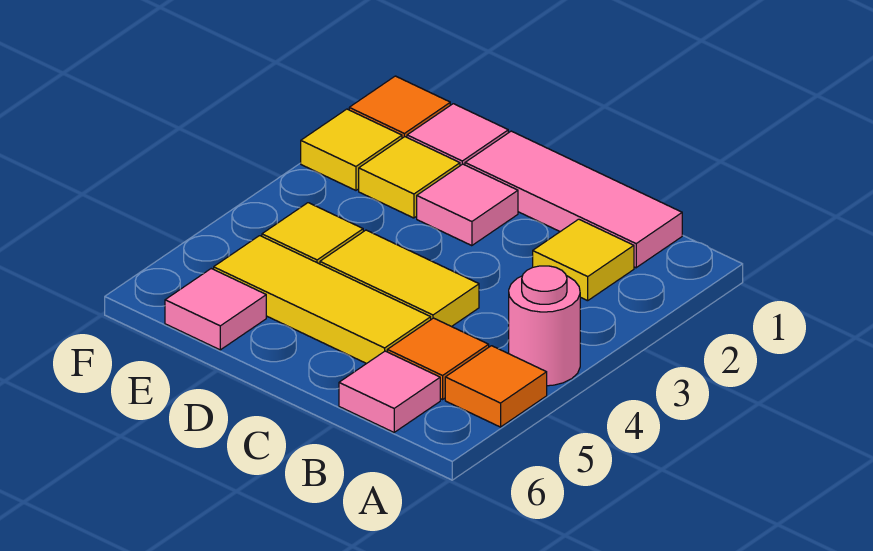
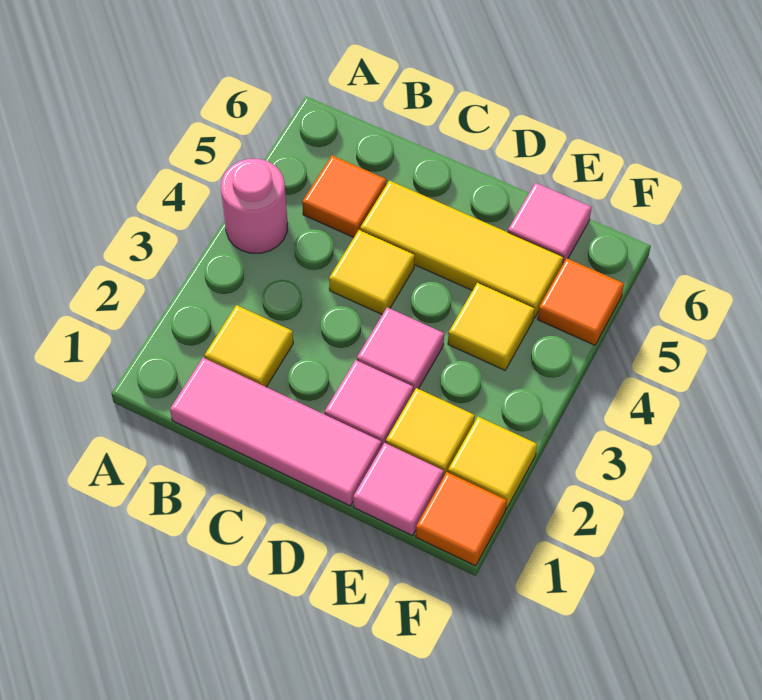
orange tile A5 level 1 -> orange tile F5 level 1
pink tile B6 level 1 -> pink tile D3 level 1
yellow tile C4:D4 level 1 -> yellow tile C4 level 1

